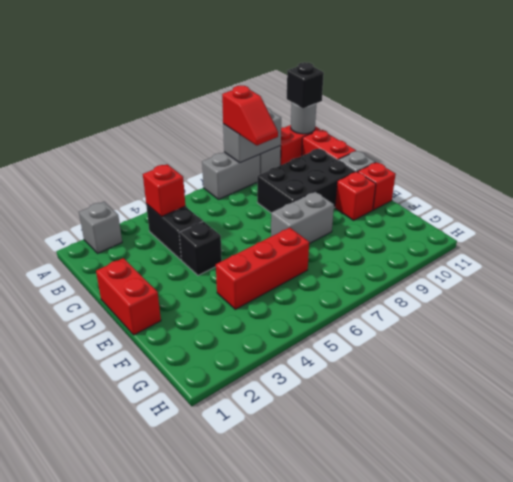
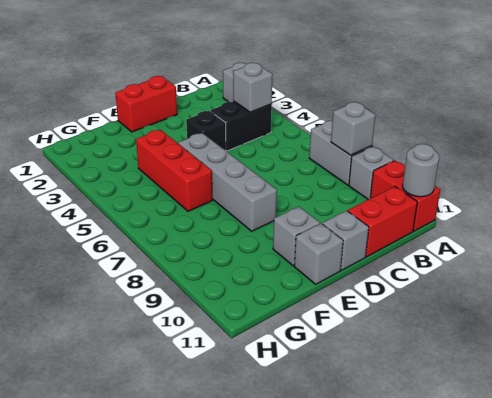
grey brick A8:A9 level 2 -> grey brick A8 level 2
red slope A8:B8 level 3 top A -> none
black brick A11 level 3 -> none
red brick B4 level 2 -> grey brick B4 level 2
black brick C8:D10 level 1 -> none
grey brick E7:E8 level 1 -> grey brick E5:E8 level 1
red brick E10 level 1 -> grey brick E10 level 1
red brick E11 level 1 -> grey brick E11 level 1

